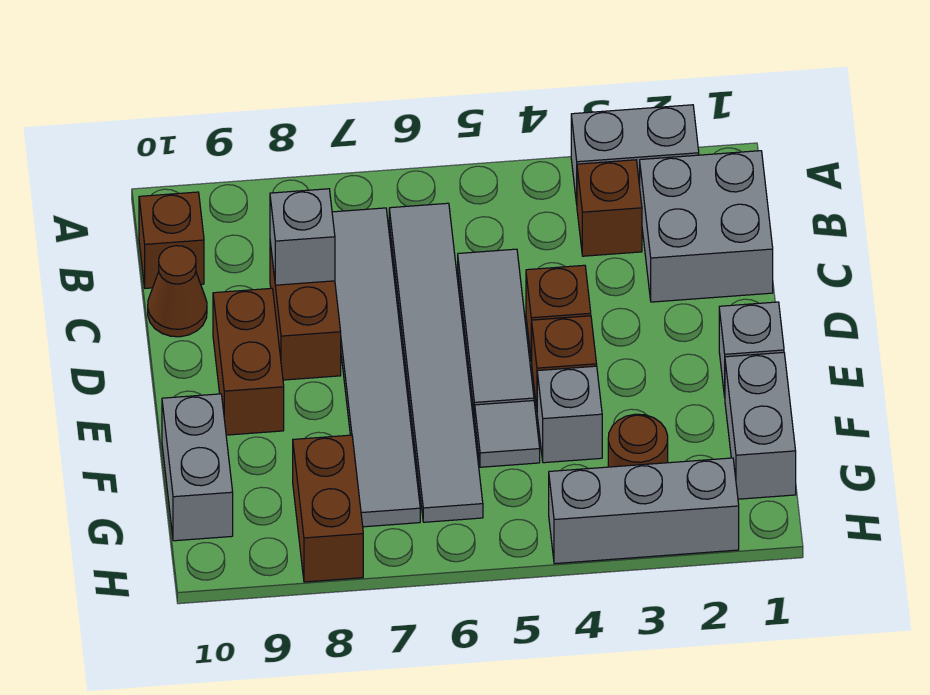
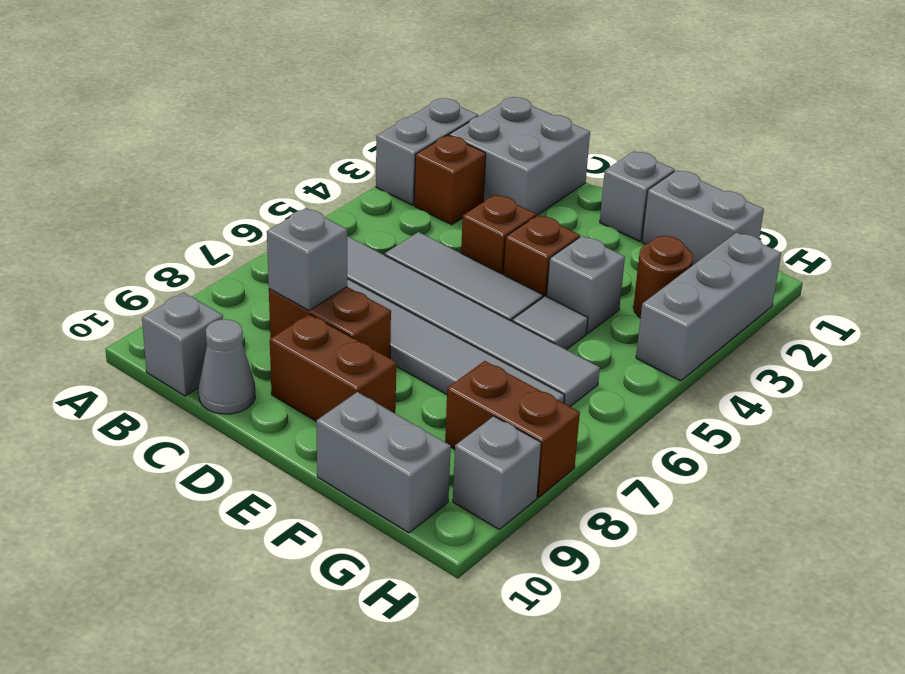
brown brick B10 level 1 -> grey brick B10 level 1
brown cone C10 level 1 -> grey cone C10 level 1
none -> grey brick H9 level 1

